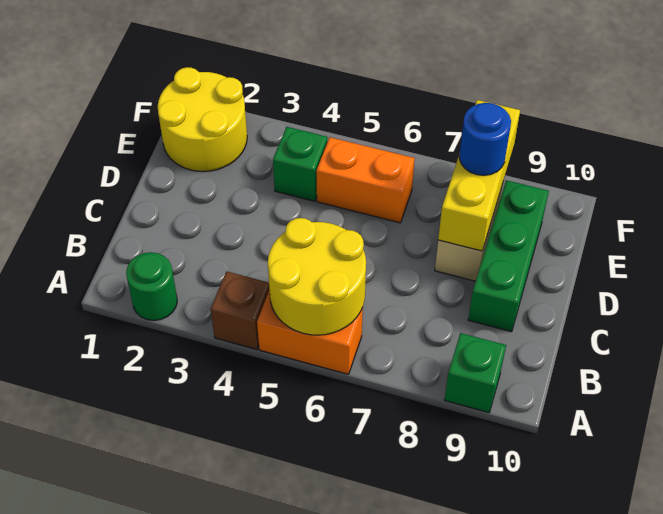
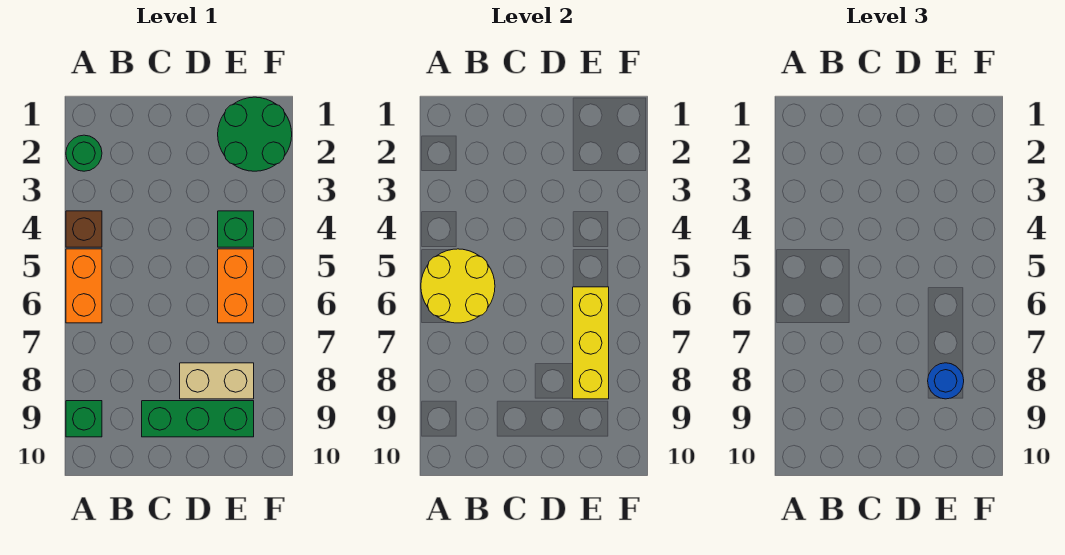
yellow brick D8:F8 level 2 -> yellow brick E6:E8 level 2
yellow round brick E1:F2 level 1 -> green round brick E1:F2 level 1

